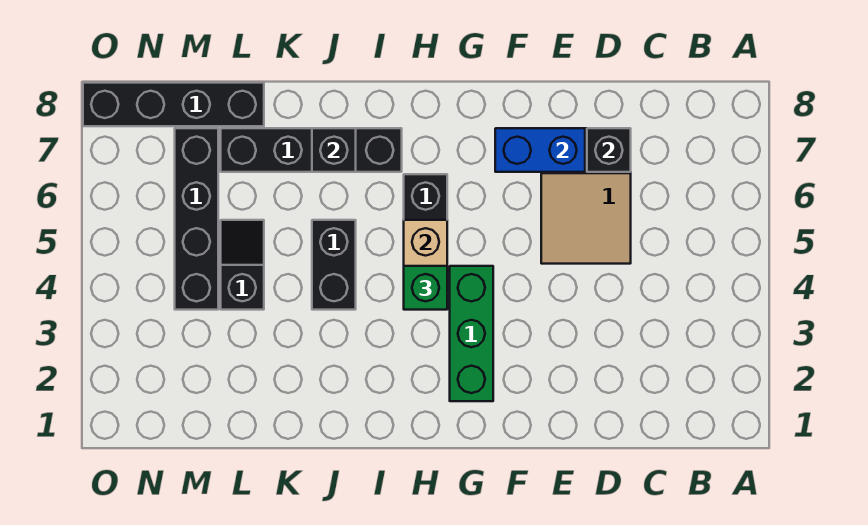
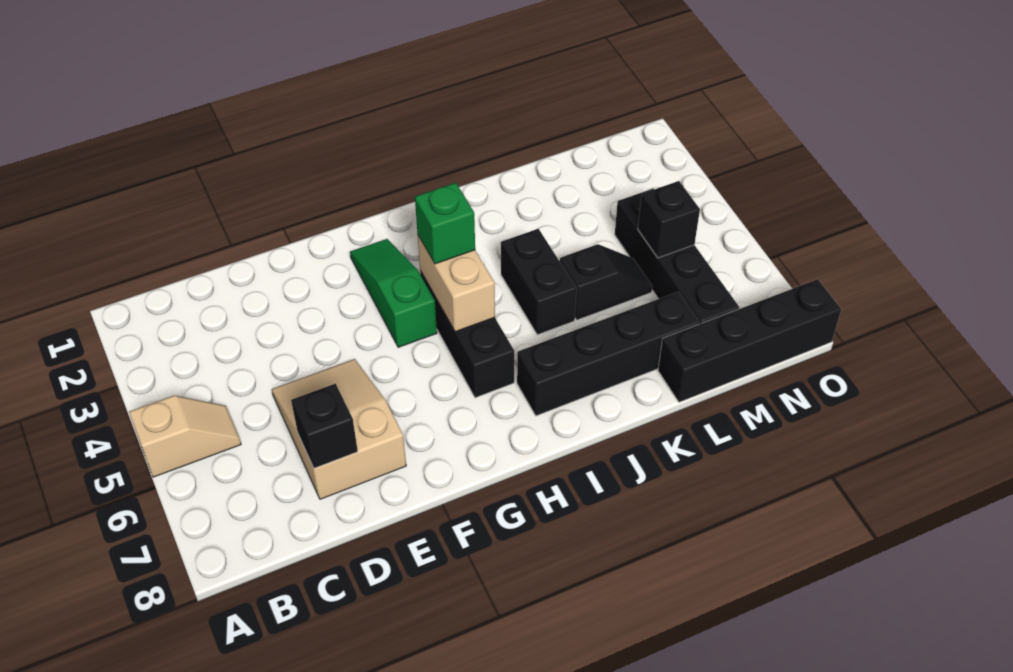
none -> tan slope A5:B5 level 1 top A
blue brick E7:F7 level 2 -> none
green brick G2:G4 level 1 -> green slope G2:G4 level 1 top 4
black brick J7 level 2 -> black brick M5 level 2
black slope L4:L5 level 1 top 4 -> black slope K5:L5 level 1 top K

